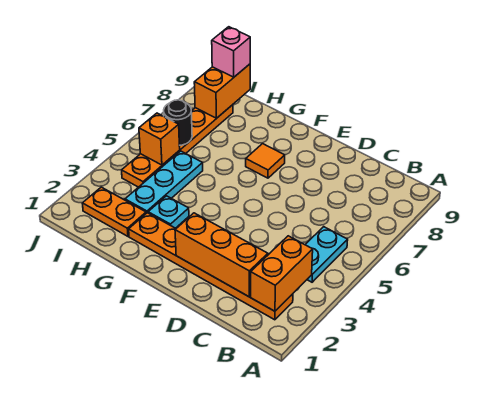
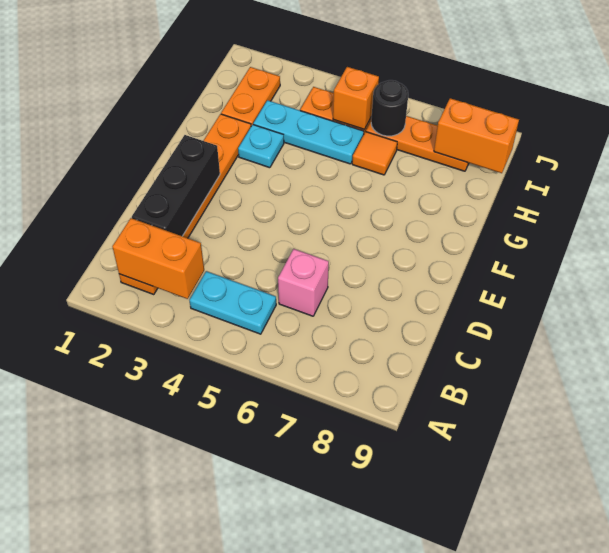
orange brick C2:E2 level 2 -> black brick C2:E2 level 2
orange tile F7 level 1 -> orange tile H6 level 1
pink brick I9 level 3 -> pink brick C6 level 1

